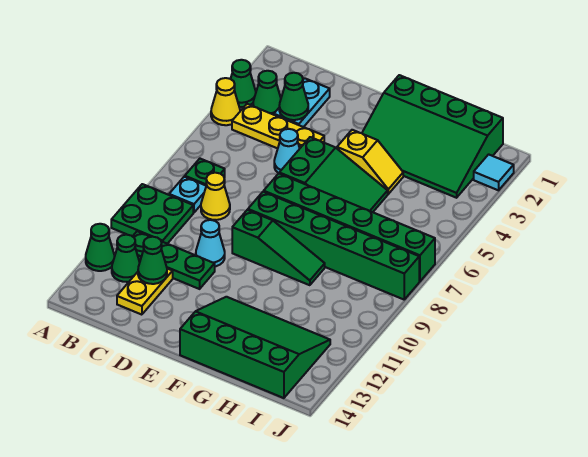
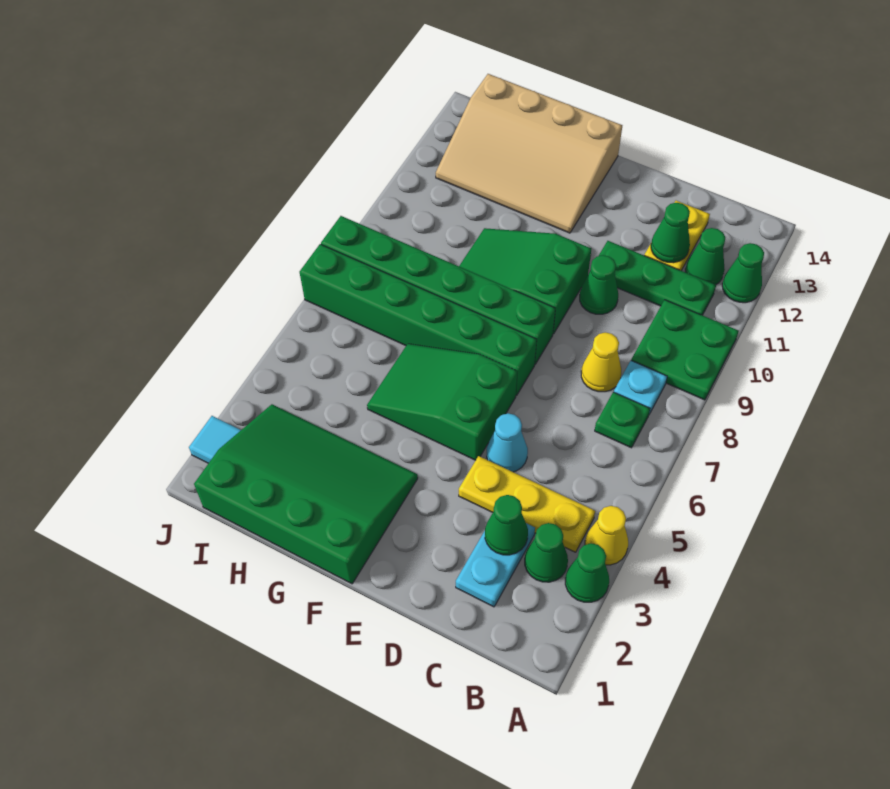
cyan cone D10 level 1 -> green cone D10 level 1
green slope E9:G9 level 1 top E -> green slope E9:G10 level 1 top E
yellow slope F4:G4 level 1 top F -> none
green slope F12:I14 level 1 top 14 -> tan slope F12:I14 level 1 top 14

